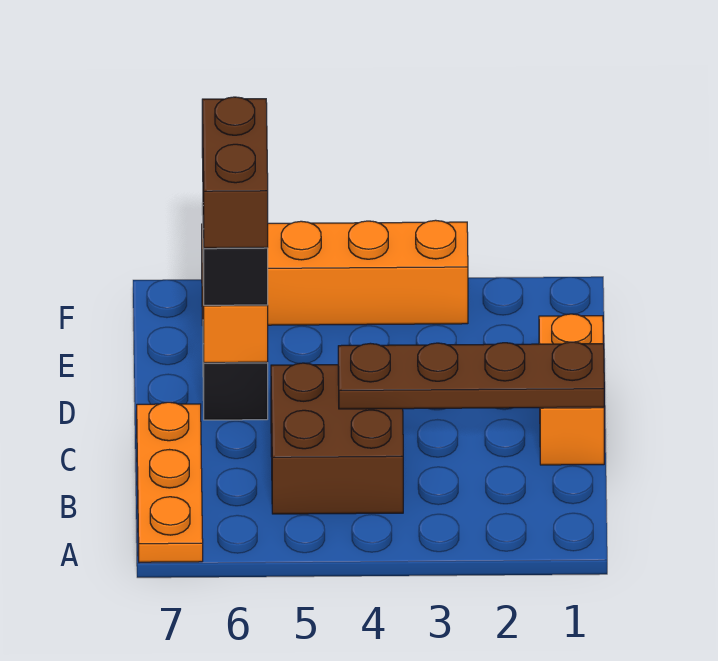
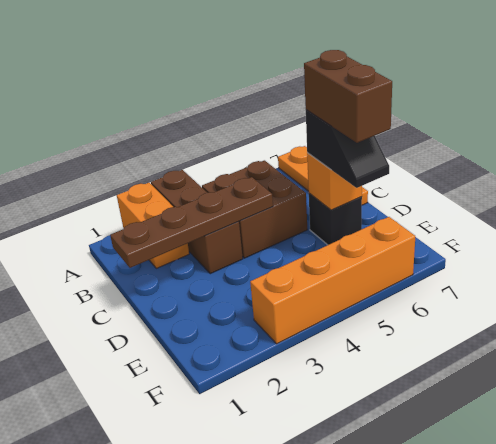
none -> brown brick A3:C3 level 1
orange brick C1:D1 level 1 -> orange brick A2:B2 level 1

